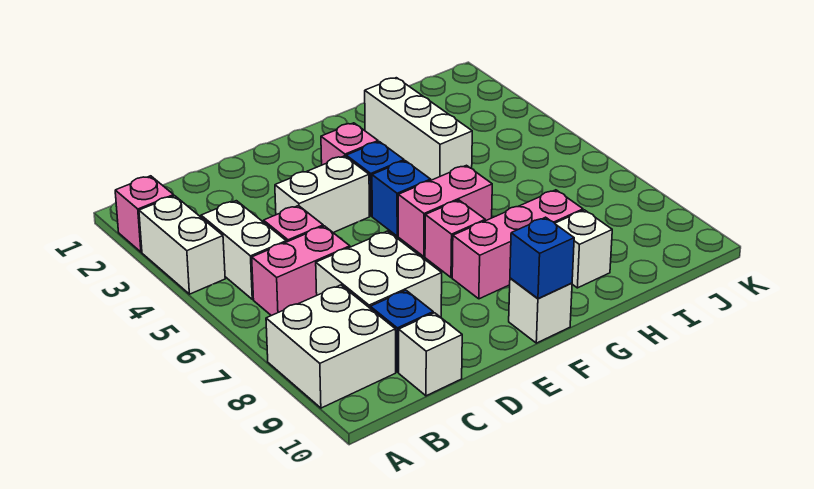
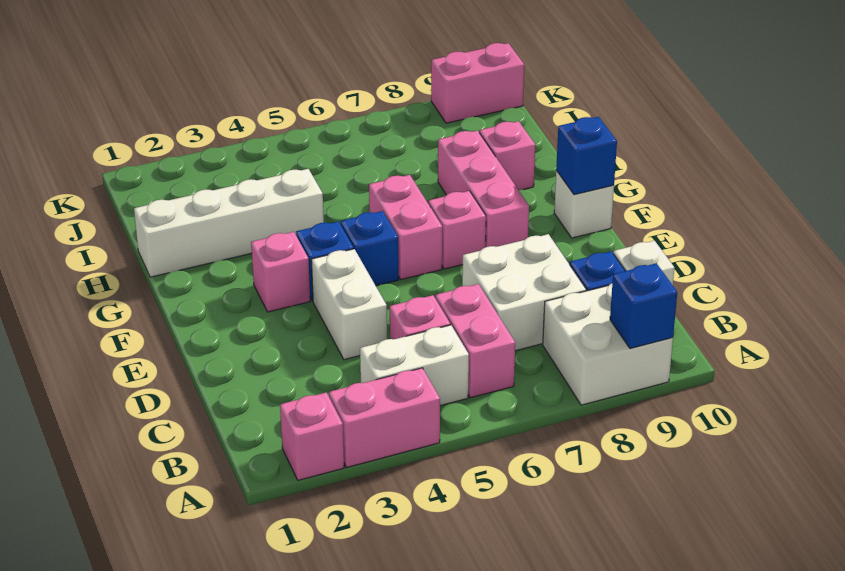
white brick A3:A4 level 1 -> pink brick A3:A4 level 1
none -> blue brick A9 level 2
white brick H2:H4 level 1 -> white brick H1:H4 level 1
white brick H9 level 1 -> pink brick H9 level 1
none -> pink brick K9:K10 level 1

